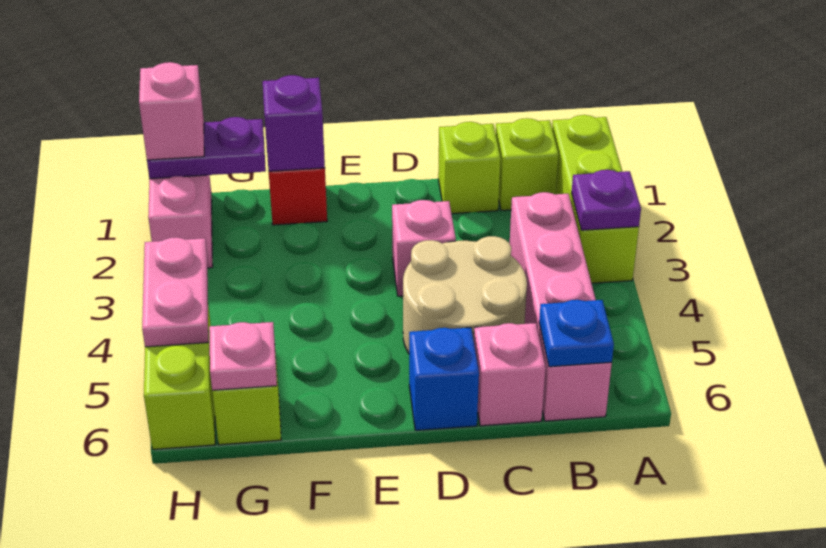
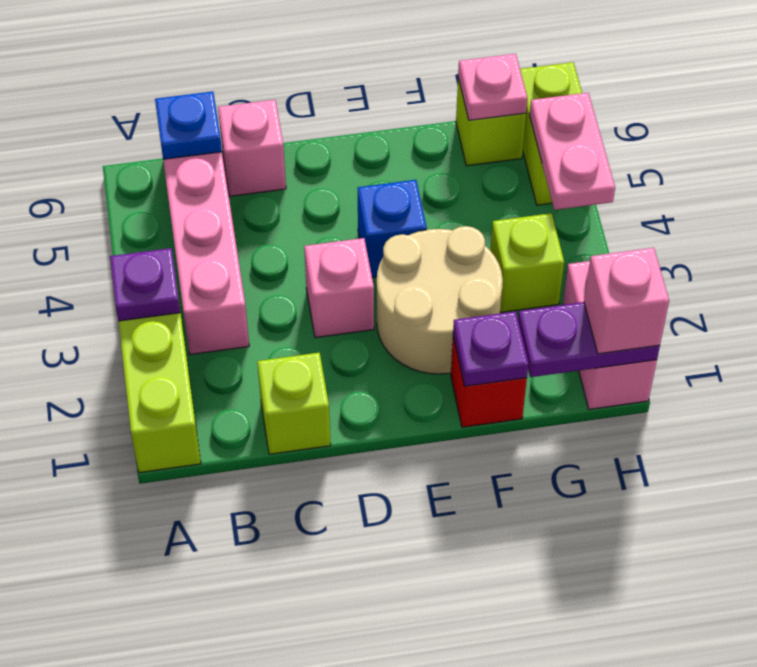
lime brick B1 level 1 -> lime brick G3 level 1
tan round brick C4:D5 level 1 -> tan round brick E2:F3 level 1
blue brick D6 level 1 -> blue brick E4 level 1
purple brick F1 level 2 -> purple plate F1 level 2

